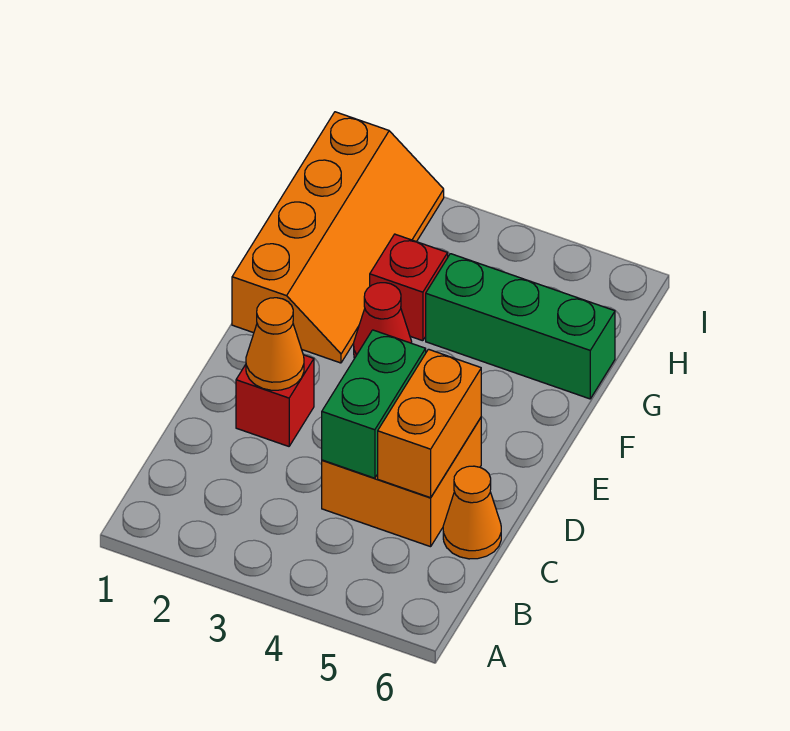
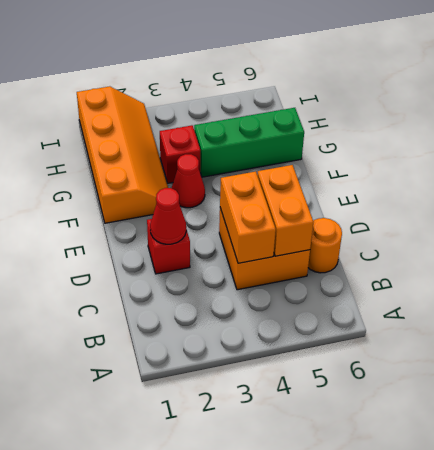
green brick C4:D4 level 2 -> orange brick C4:D4 level 2
orange cone C6 level 1 -> orange round brick C6 level 1
orange cone D2 level 2 -> red cone D2 level 2

